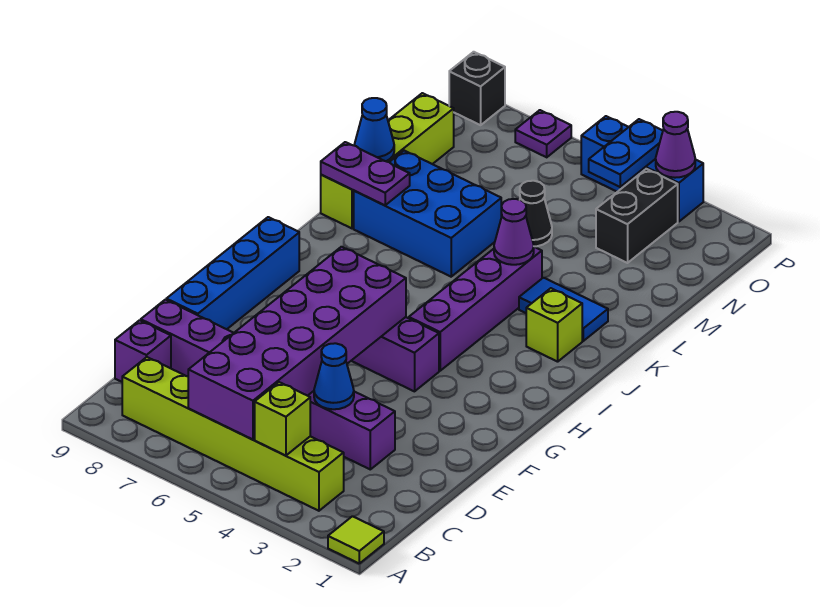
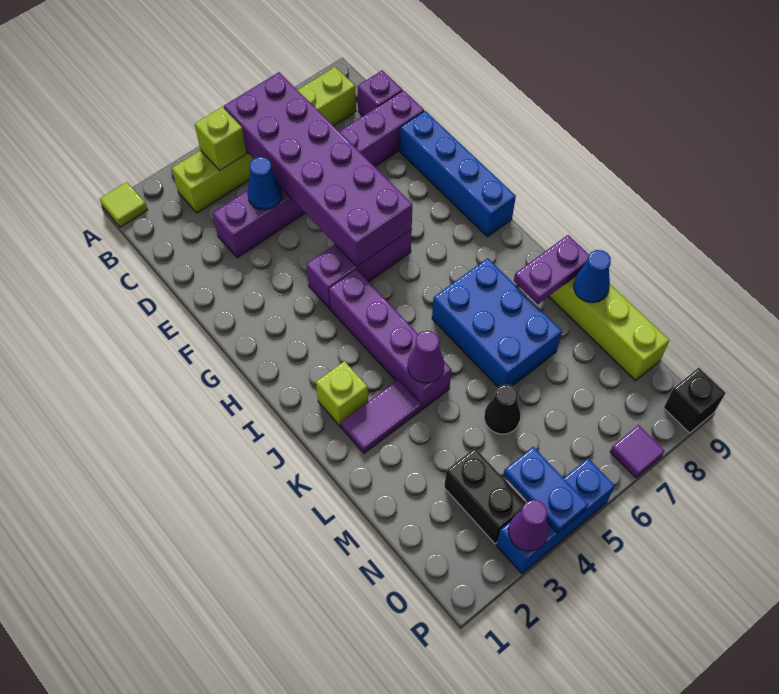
blue tile K2:K3 level 1 -> purple tile K2:K3 level 1
blue brick K6:L8 level 1 -> blue brick J6:L7 level 1
purple plate P7 level 1 -> purple tile P7 level 1

